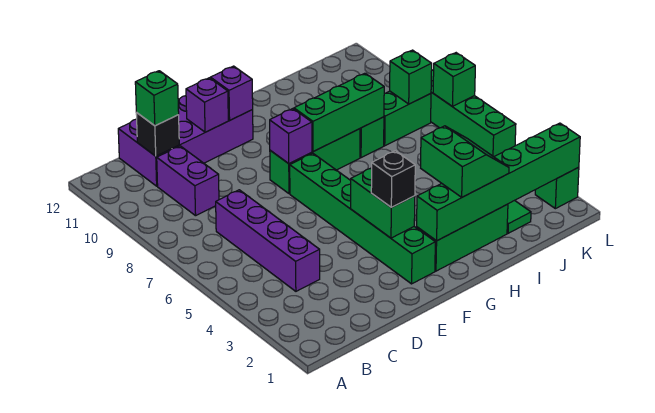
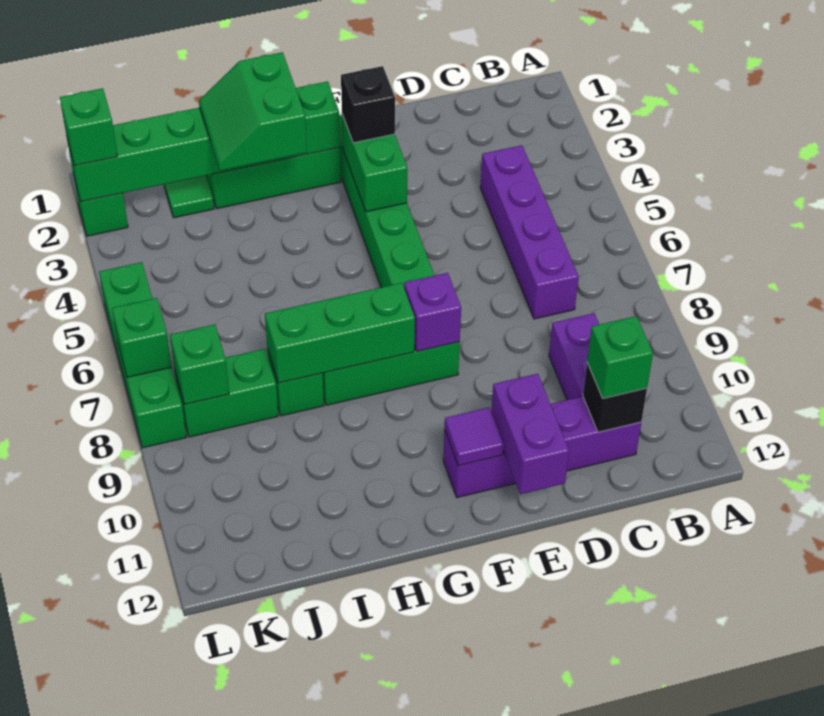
purple brick C11:F12 level 1 -> purple brick C11:F11 level 1
purple brick E11 level 2 -> purple brick E11:E12 level 2
purple brick F11 level 2 -> purple tile F11 level 2
none -> green brick L2 level 3

